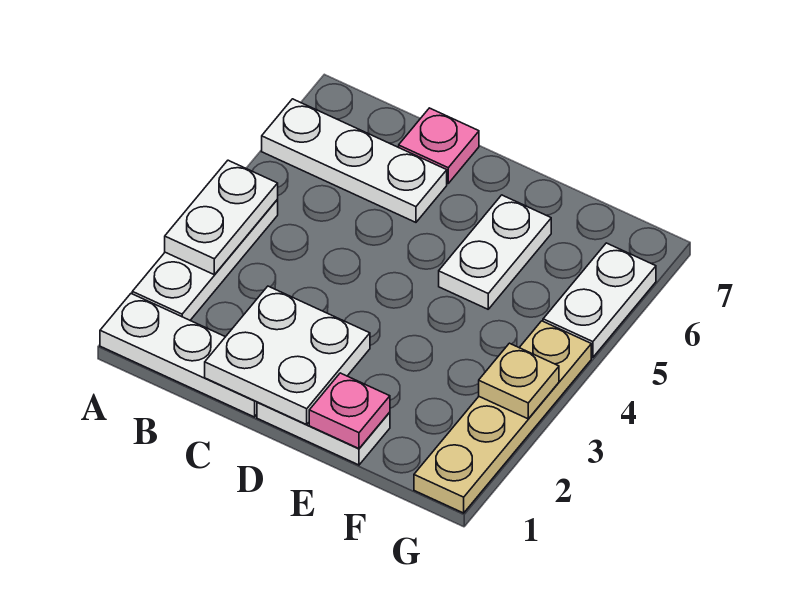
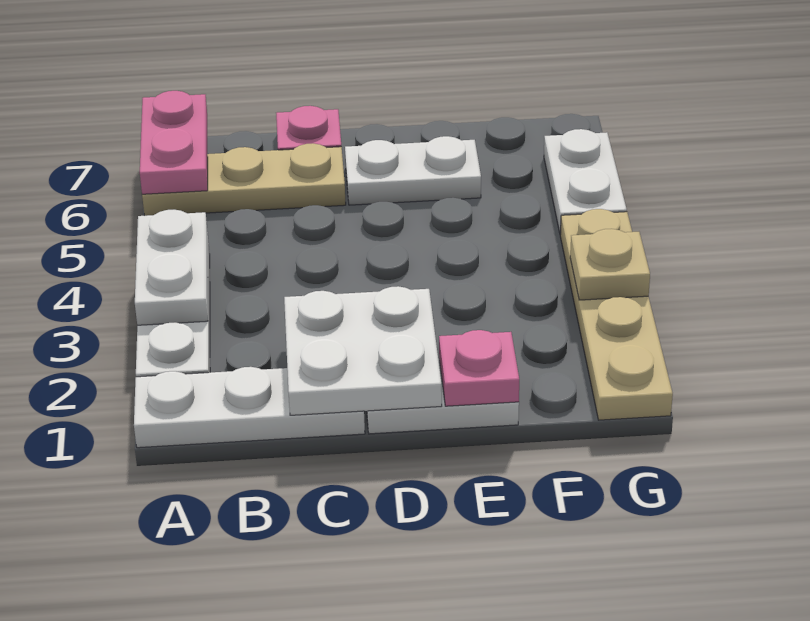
white plate A6:C6 level 1 -> tan plate A6:C6 level 1
none -> pink plate A6:A7 level 2
white plate E5:E6 level 1 -> white plate D6:E6 level 1

